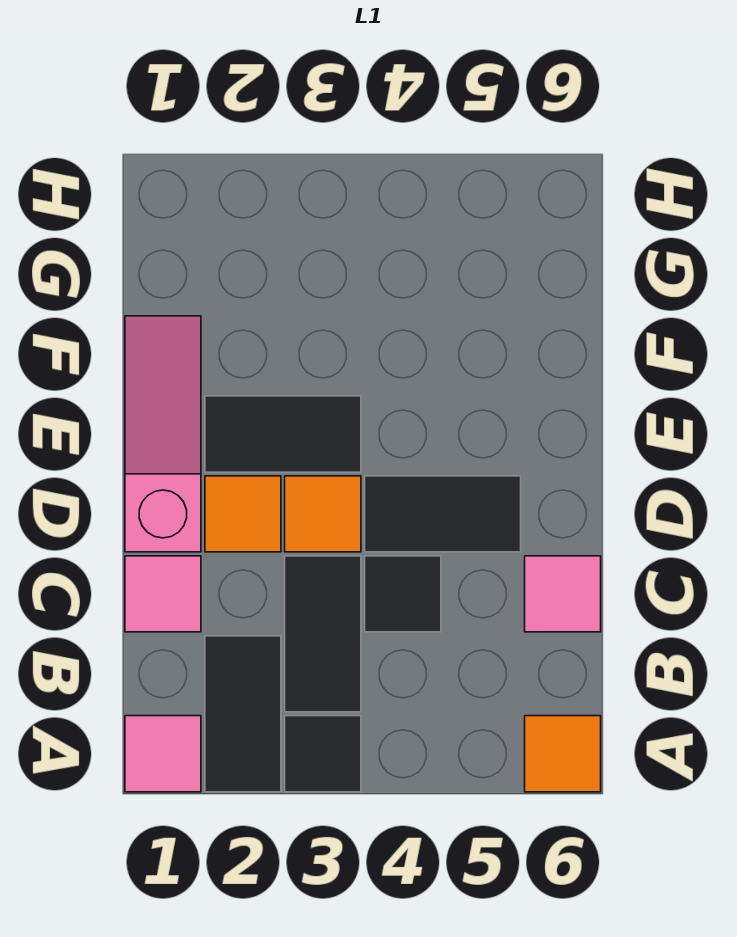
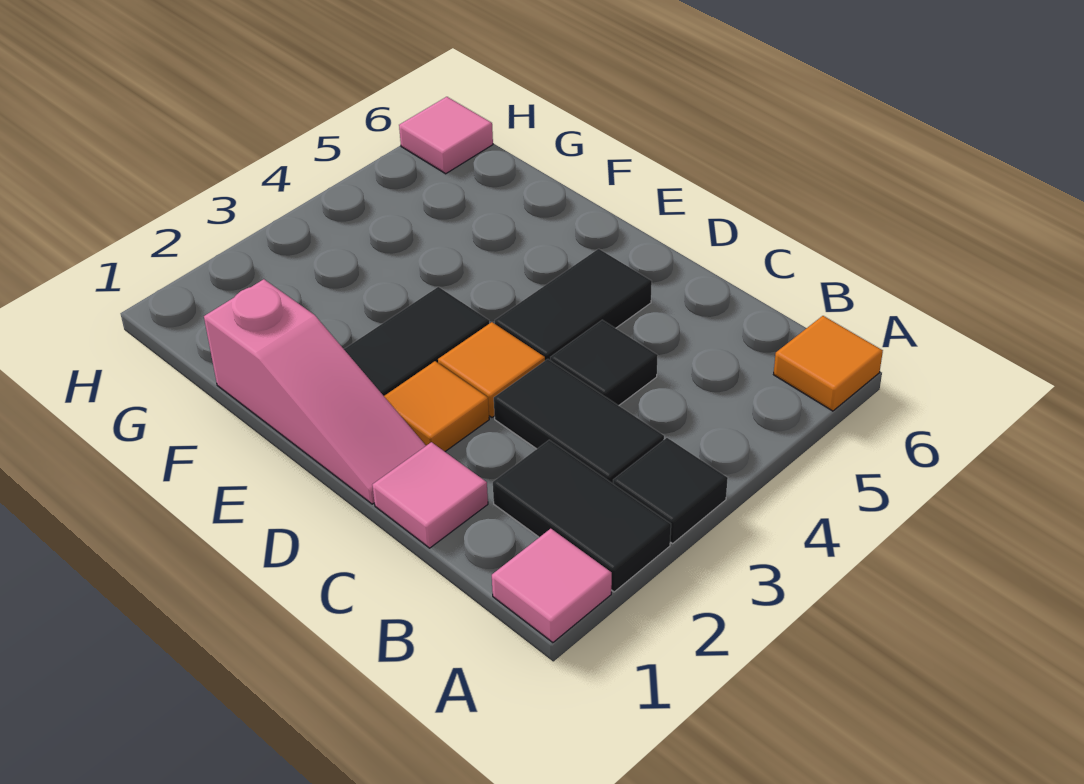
pink tile C6 level 1 -> pink tile H6 level 1
pink slope D1:F1 level 1 top D -> pink slope D1:F1 level 1 top F

